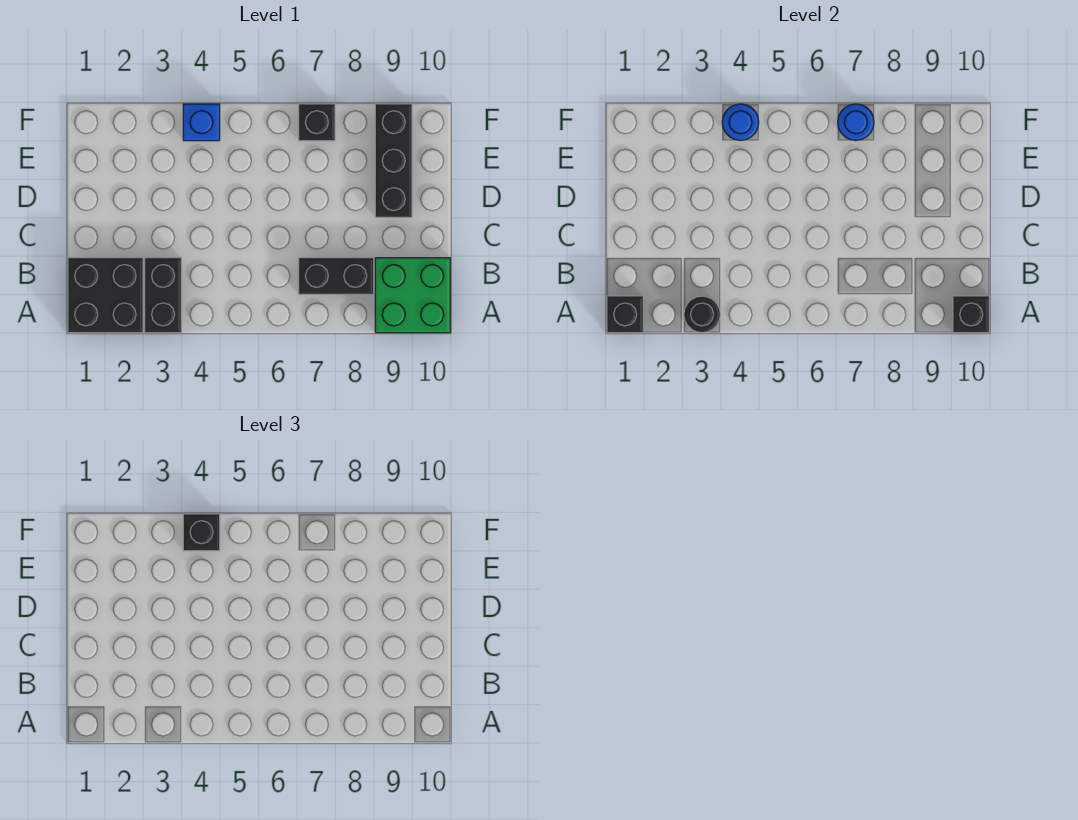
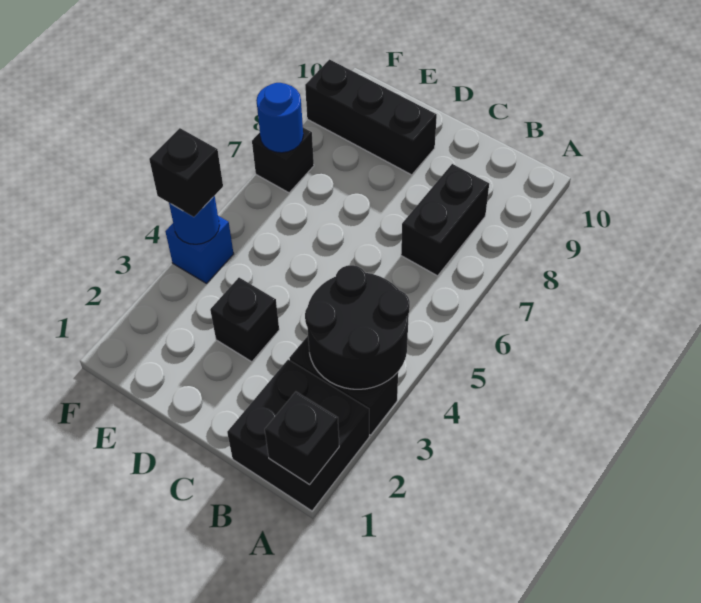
black round brick A3 level 2 -> black round brick A3:B4 level 2
green brick A9:B10 level 1 -> none
black brick A10 level 2 -> black brick D3 level 1

